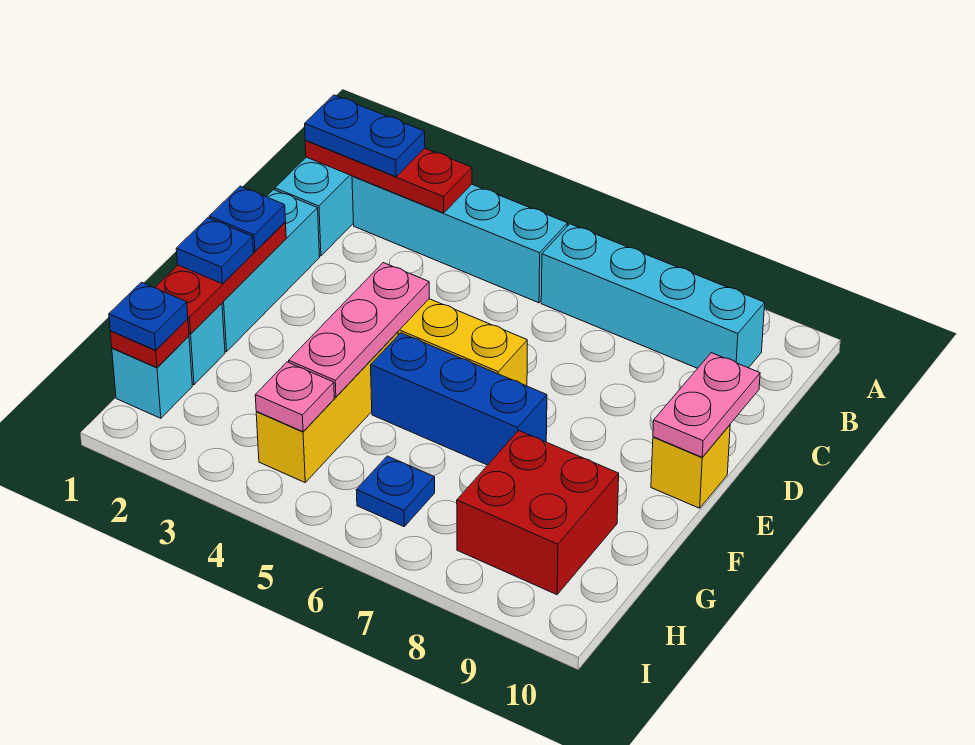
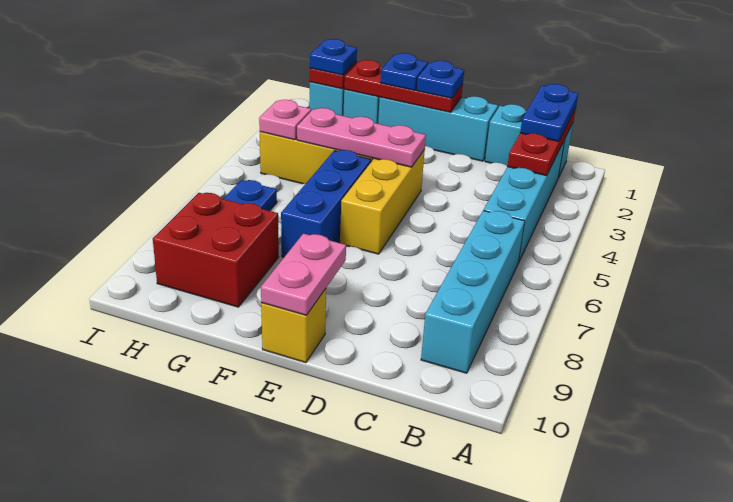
pink plate D10:E10 level 2 -> pink plate E9:E10 level 2

